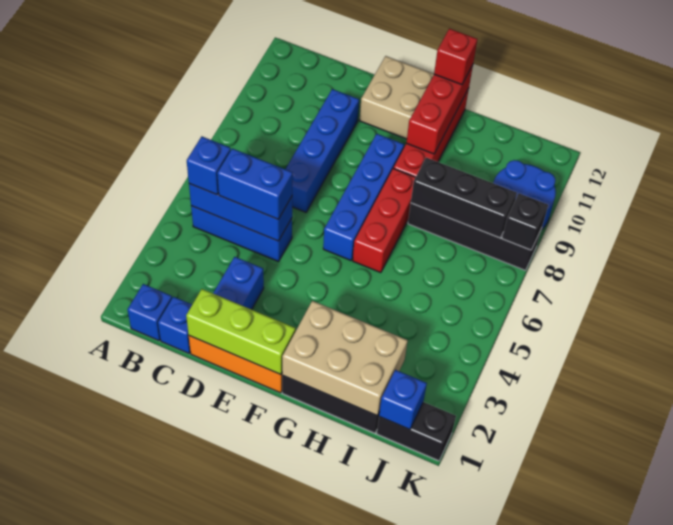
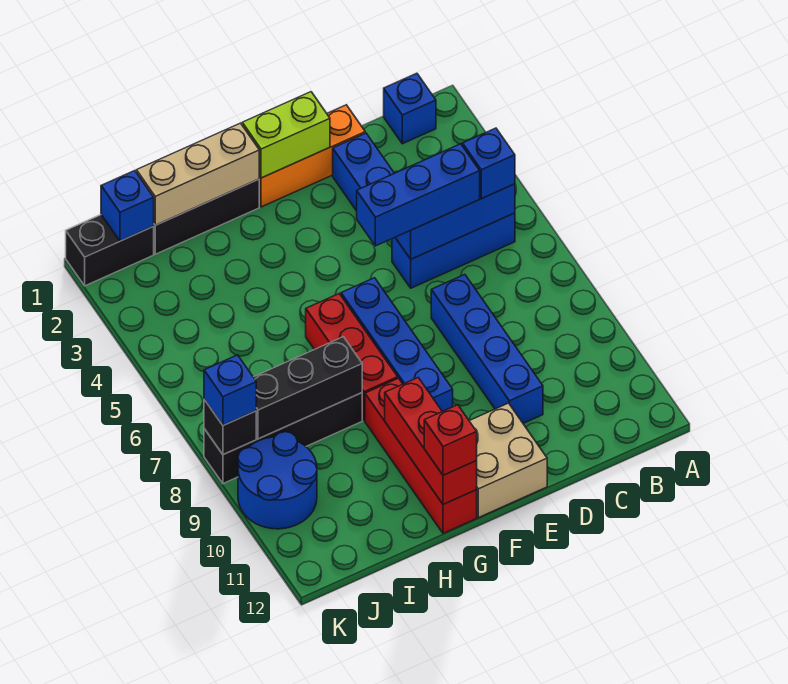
blue brick C1 level 1 -> blue brick K8 level 3
blue brick C5:D5 level 3 -> blue brick C5:E5 level 3
lime brick D1:F1 level 2 -> lime brick E1:F1 level 2
tan brick G1:I2 level 2 -> tan brick G1:I1 level 2

